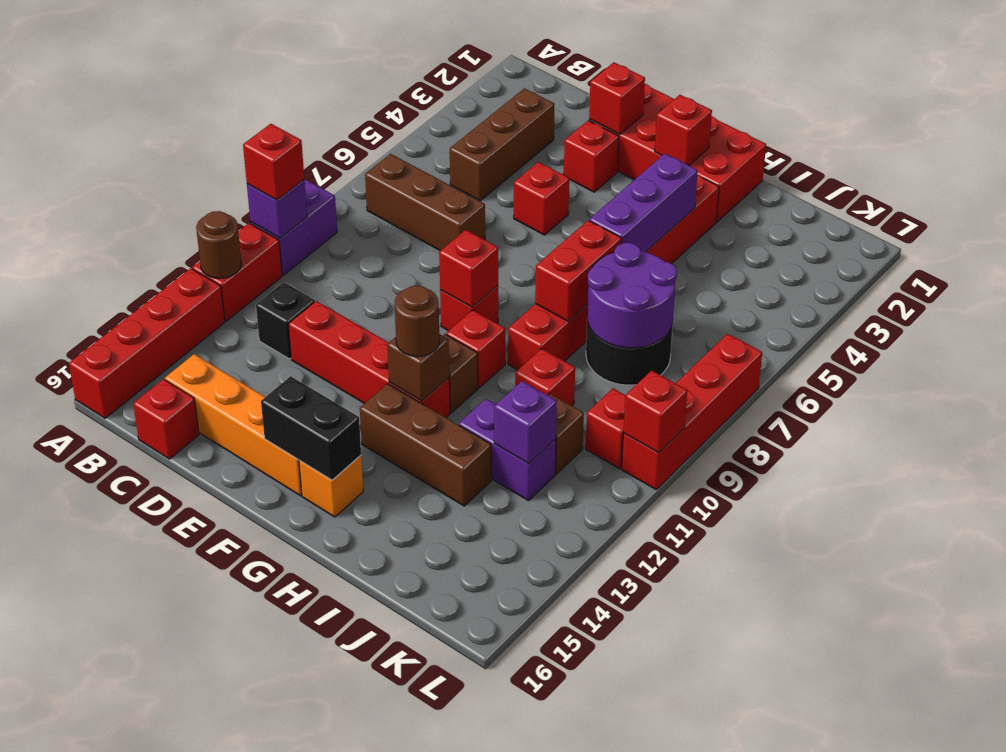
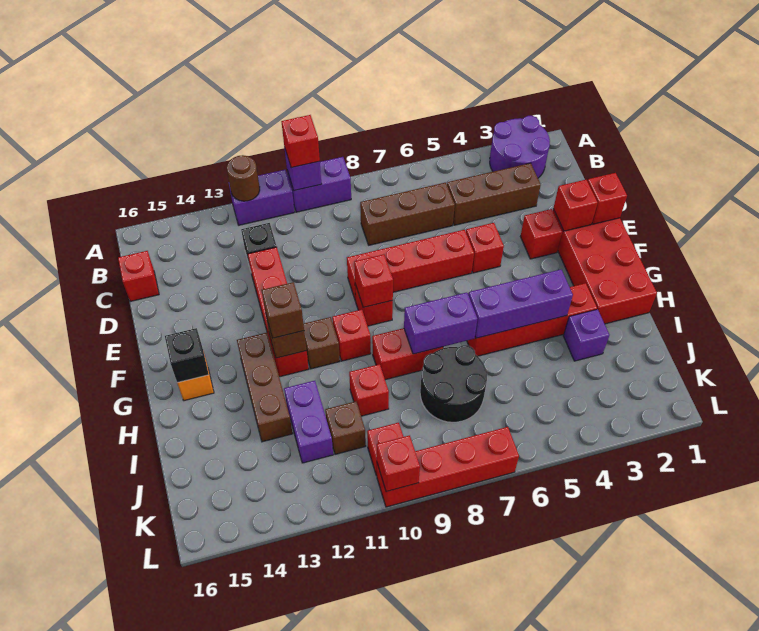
red brick A11:A12 level 1 -> purple brick A11:A12 level 1
red brick A13:A16 level 1 -> red brick E6:E9 level 1
brown brick B7:D7 level 1 -> brown brick C6:C8 level 1
orange brick C15:F15 level 1 -> none
black brick F15:G15 level 2 -> black brick G15 level 2
red brick G2 level 2 -> red brick E1 level 2
brown round brick G12 level 3 -> brown brick G12 level 3
red brick H7:H8 level 2 -> purple brick H7:H8 level 2
purple round brick I7:J8 level 2 -> purple round brick A2:B3 level 1
purple brick J12 level 2 -> purple brick I3 level 1

